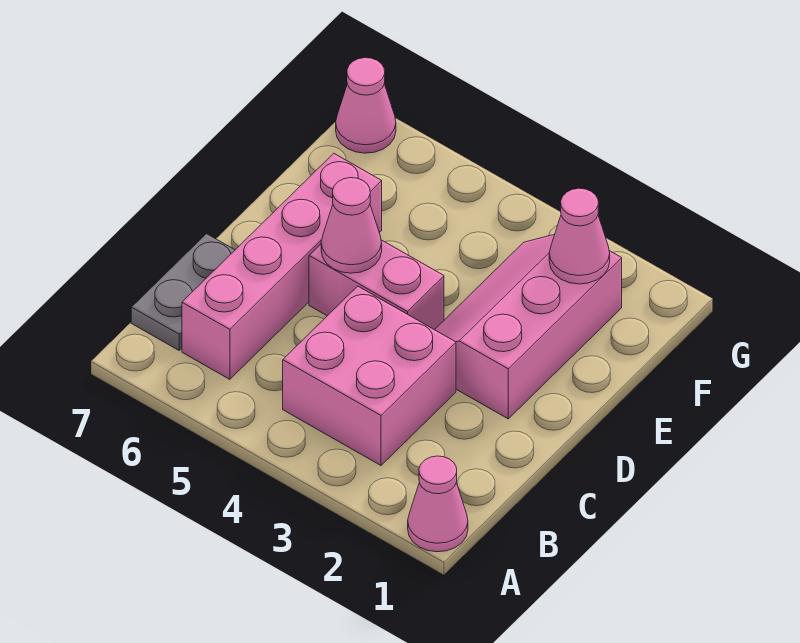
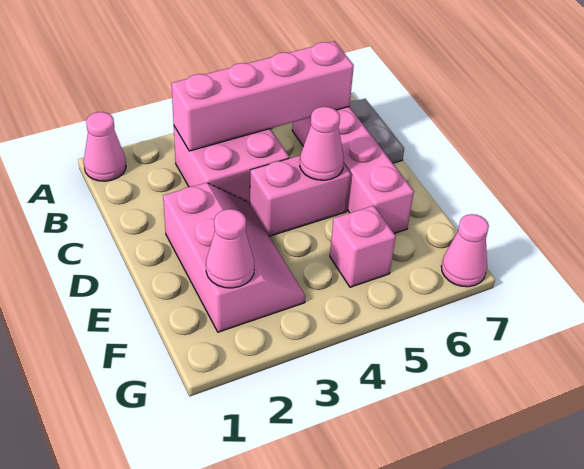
none -> pink brick B3:B6 level 2
none -> pink brick F5 level 1

